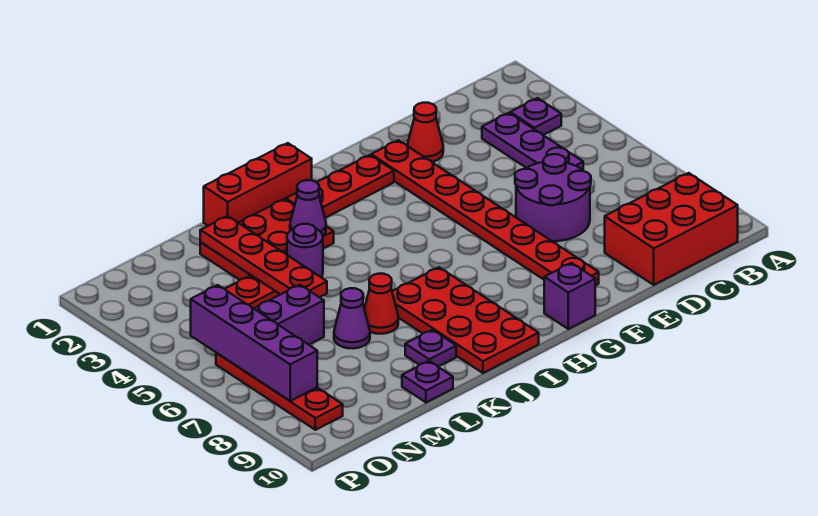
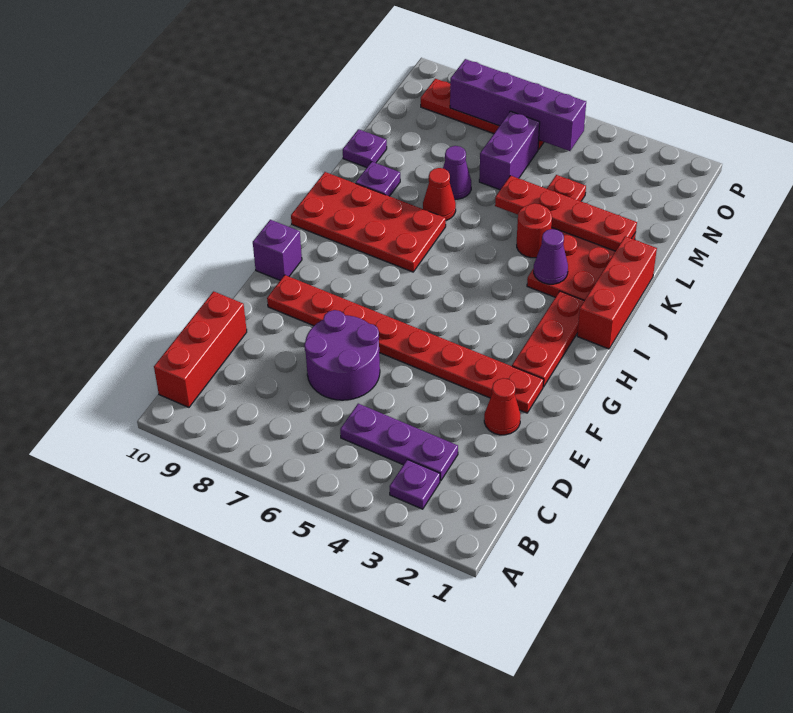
red brick B9:D10 level 1 -> red brick B10:D10 level 1
purple round brick K4 level 1 -> red round brick K4 level 1

